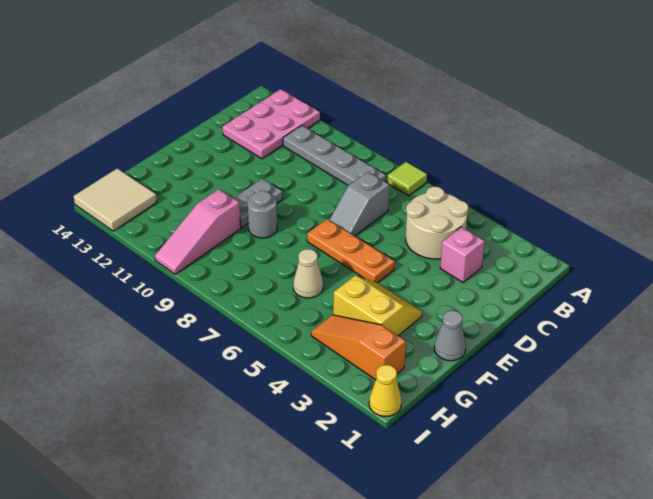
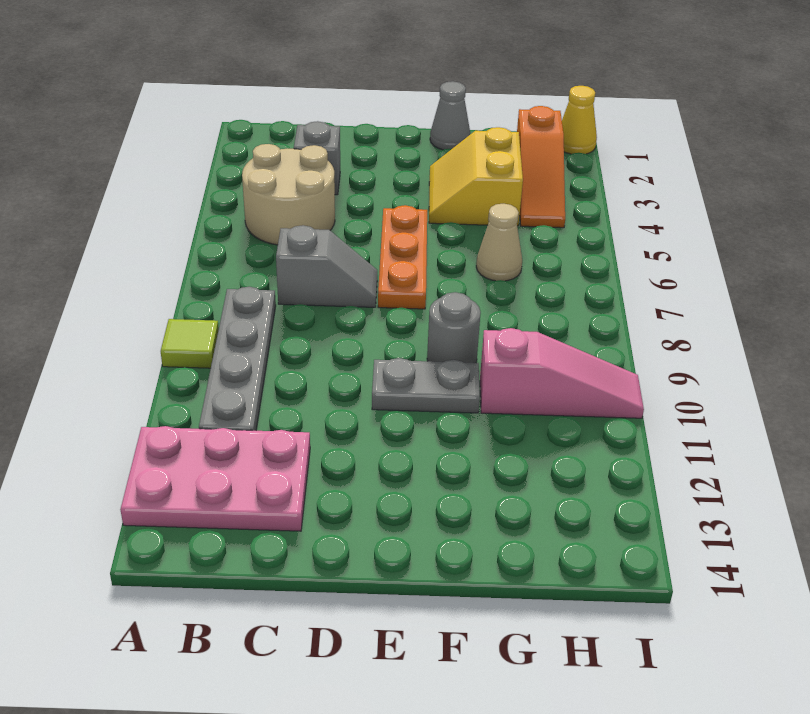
lime tile A7 level 1 -> lime tile A9 level 1
pink brick C3 level 1 -> grey brick C3 level 1
tan tile H13:I14 level 1 -> none

